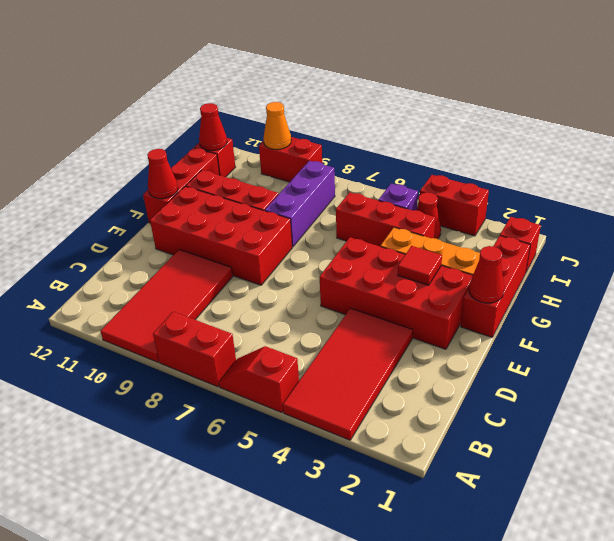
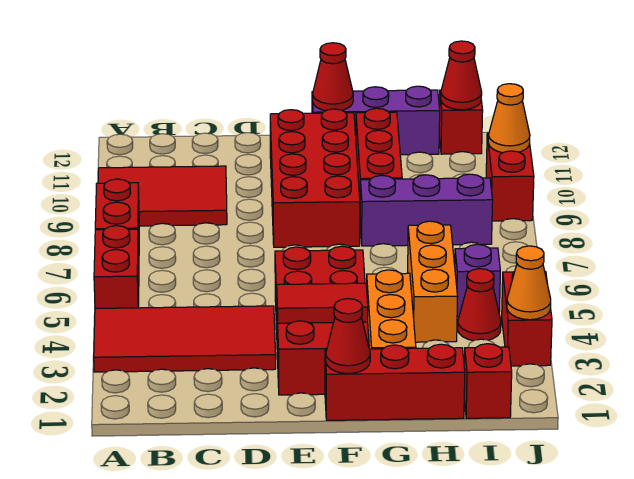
red slope A5:A6 level 1 top 5 -> red brick A5:A6 level 1
red tile A9:D10 level 1 -> red tile A9:C10 level 1
red tile F3 level 2 -> red tile E3:F3 level 2
red brick F12:H12 level 1 -> purple brick F12:H12 level 1
red brick H4:H6 level 1 -> orange brick H4:H6 level 1
none -> orange cone J3 level 2

